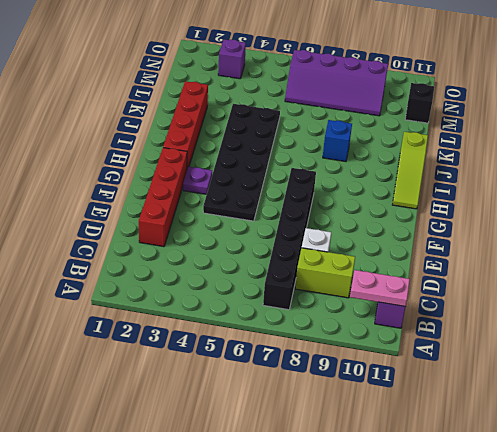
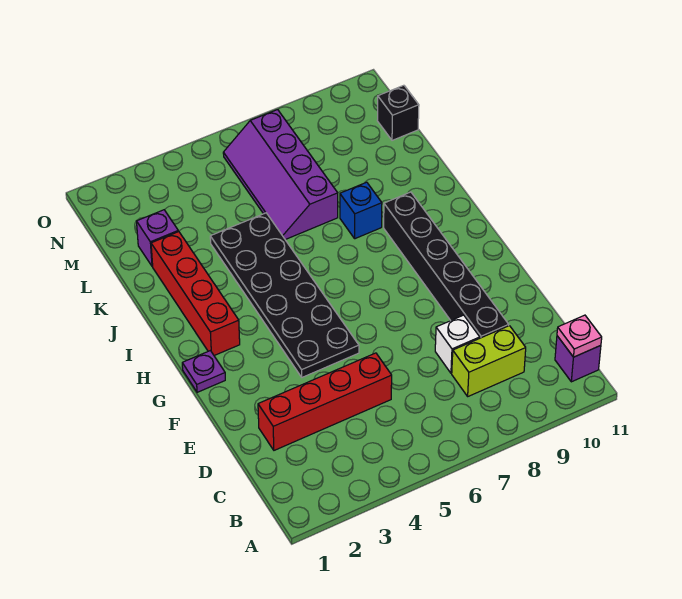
black brick B7:G7 level 1 -> black brick D9:I9 level 1
pink plate B10:B11 level 2 -> pink plate B11 level 2
red brick D2:G2 level 1 -> red brick D2:D5 level 1
purple plate G3 level 1 -> purple plate G1 level 1
lime slope H11:J11 level 1 top J -> none
purple slope M6:N9 level 1 top N -> purple slope K6:N7 level 1 top 7
purple brick N3 level 1 -> purple brick L2 level 1

